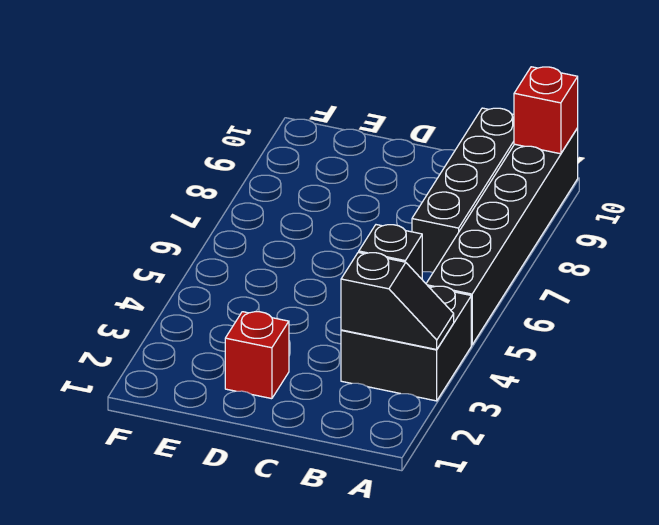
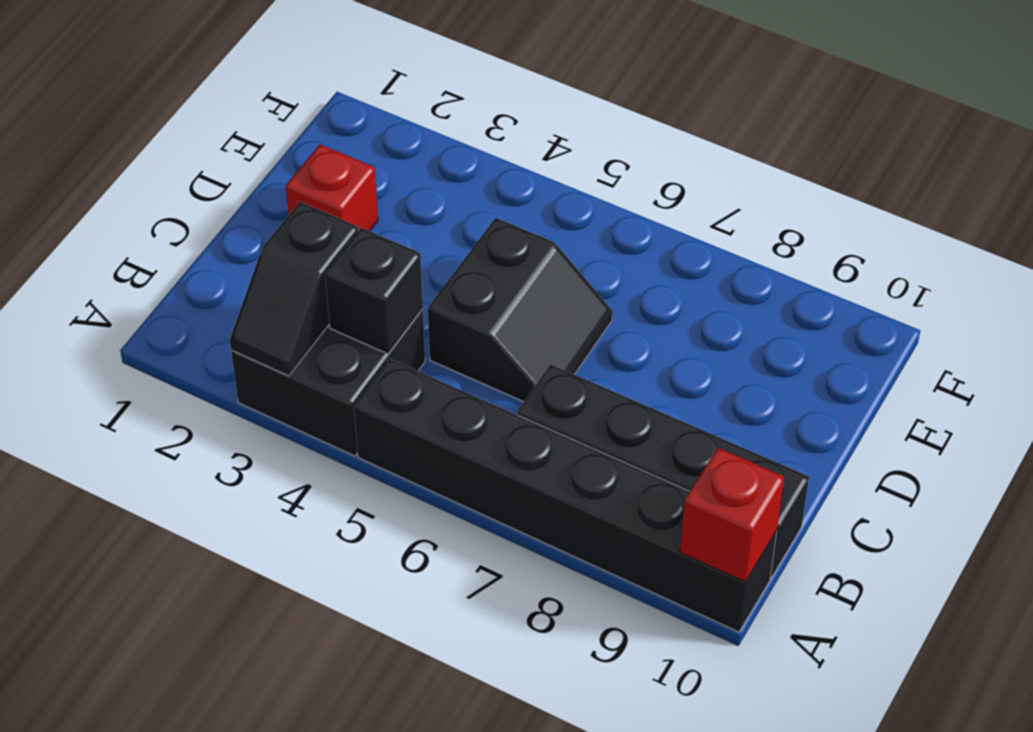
none -> black slope C5:D6 level 1 top 5

